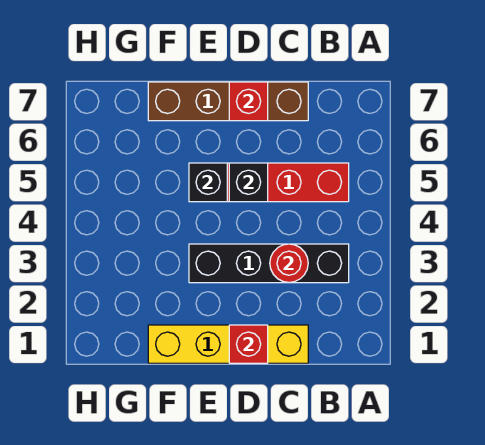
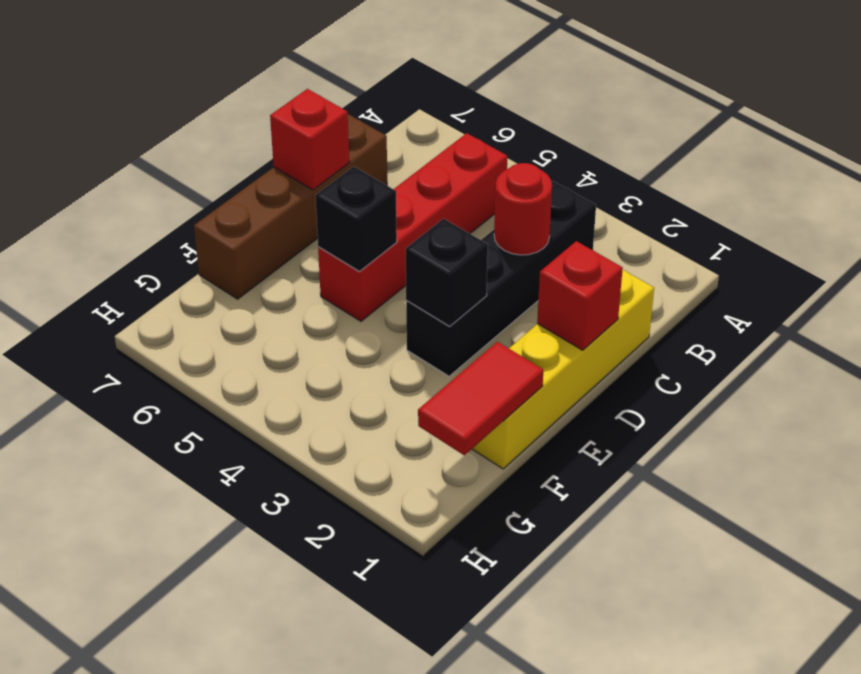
black brick D5 level 2 -> black brick E3 level 2
none -> red tile F1:G1 level 2

